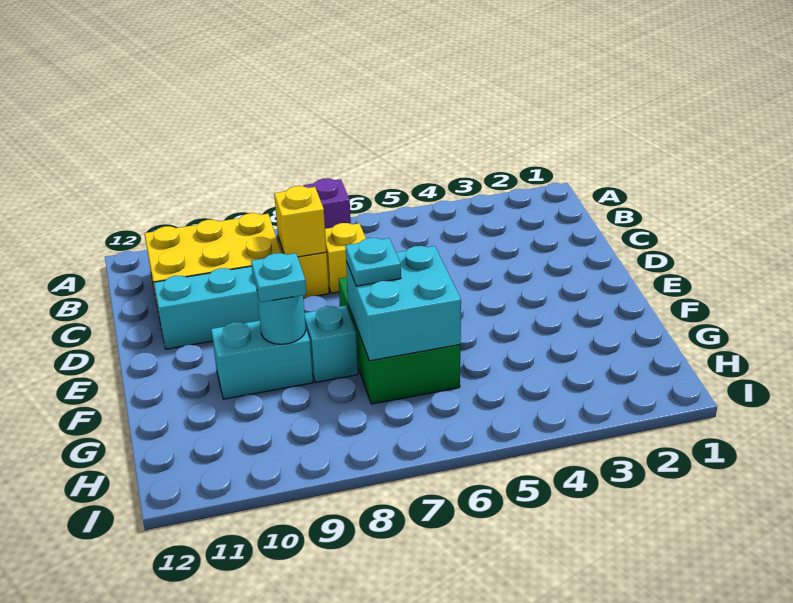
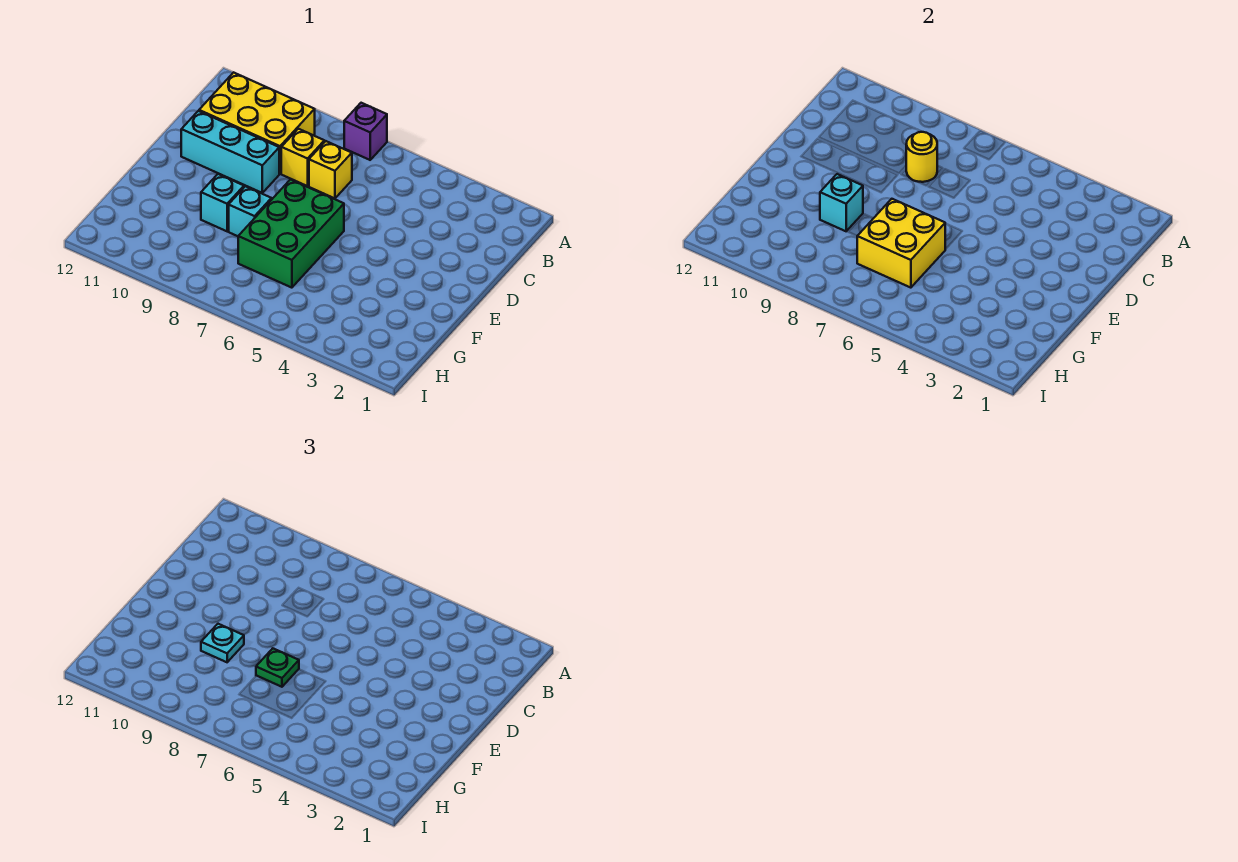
yellow brick C8 level 2 -> yellow round brick C8 level 2
cyan brick F6:G7 level 2 -> yellow brick F6:G7 level 2
cyan plate F7 level 3 -> green plate F7 level 3
cyan brick F9:F10 level 1 -> cyan brick F9 level 1
cyan round brick F9 level 2 -> cyan brick F9 level 2

